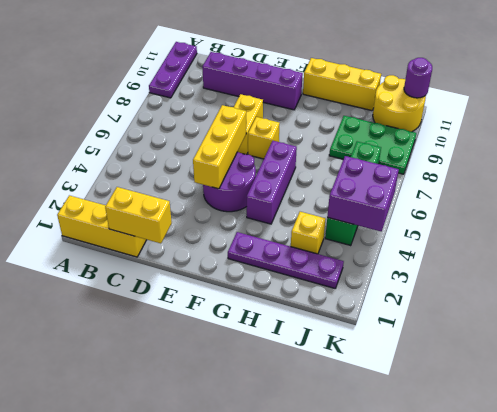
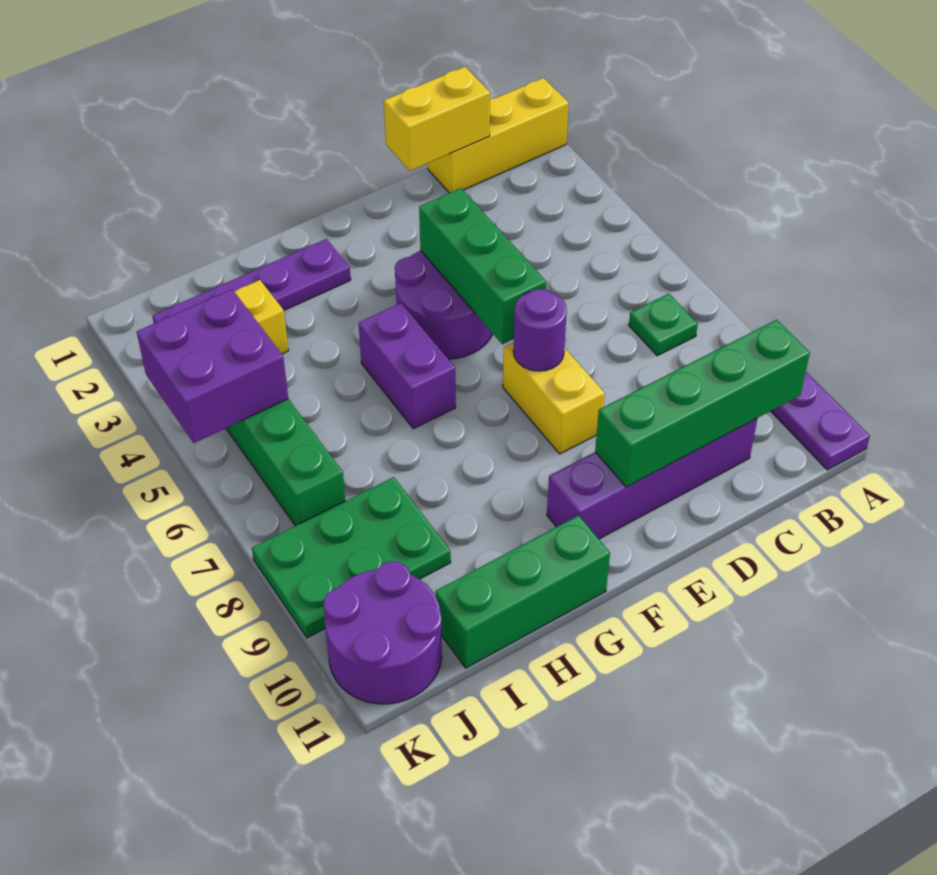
none -> green plate B7 level 1
none -> green brick B10:E10 level 2
yellow brick E4:E6 level 2 -> green brick E4:E6 level 2
yellow brick F7 level 1 -> none
purple brick G4:G6 level 1 -> purple brick G5:G6 level 1
yellow brick G11:I11 level 1 -> green brick G11:I11 level 1
yellow round brick J10:K11 level 1 -> purple round brick J10:K11 level 1
purple round brick K11 level 2 -> purple round brick E7 level 2

